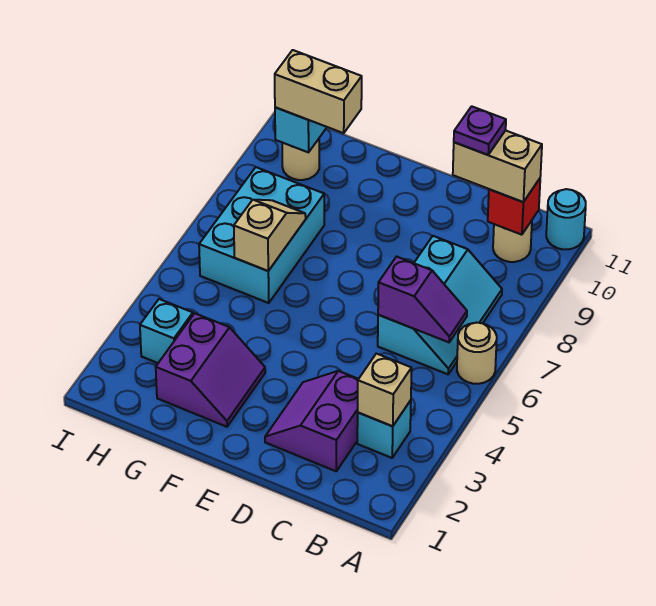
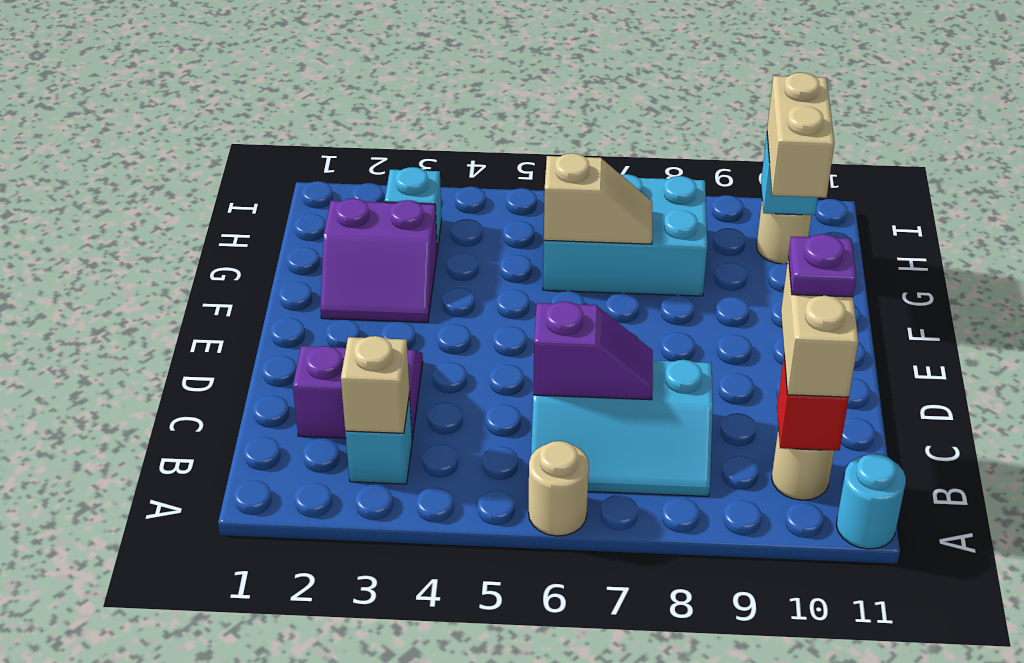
purple slope B6:C6 level 2 top C -> purple slope C6:C7 level 2 top 6

